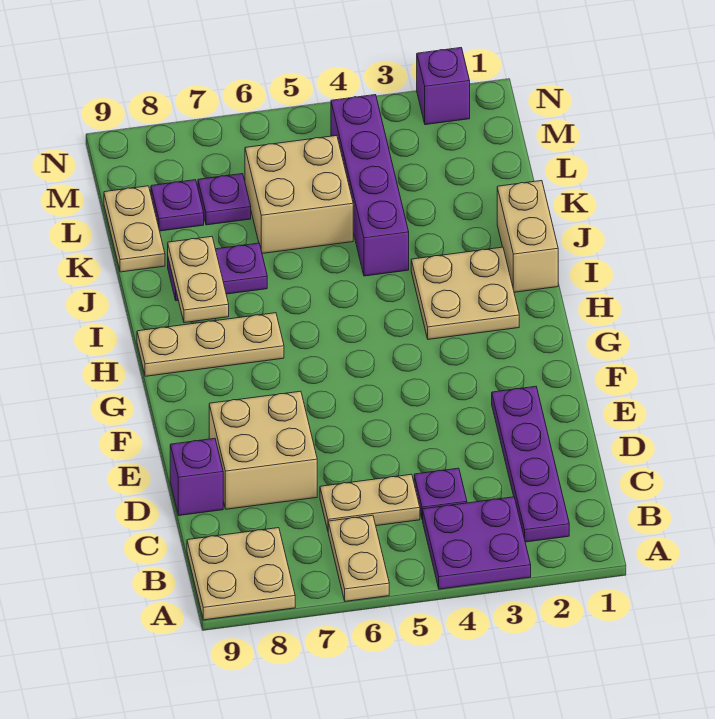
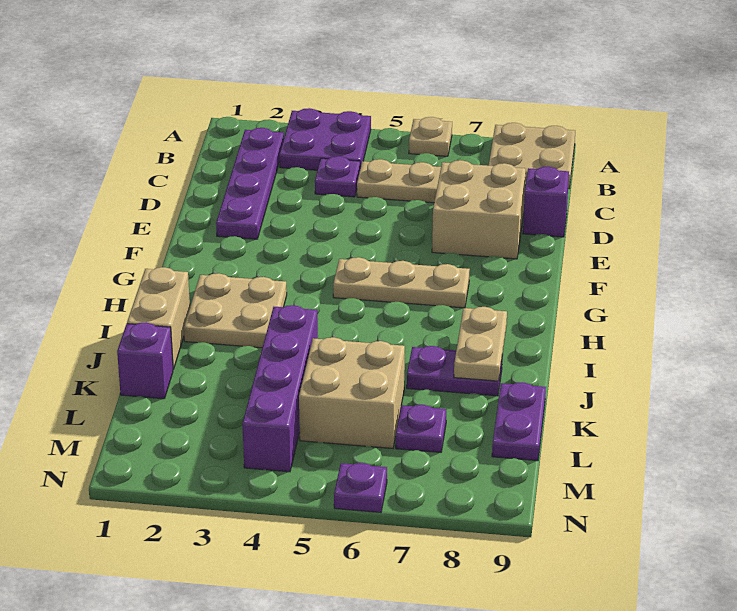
tan plate A6:B6 level 1 -> tan plate A6 level 1
tan plate H7:H9 level 1 -> tan plate G5:G7 level 1
tan plate K9:L9 level 1 -> purple plate K9:L9 level 1
purple plate L8 level 1 -> purple plate N6 level 1
purple brick N2 level 1 -> purple brick K1 level 1

